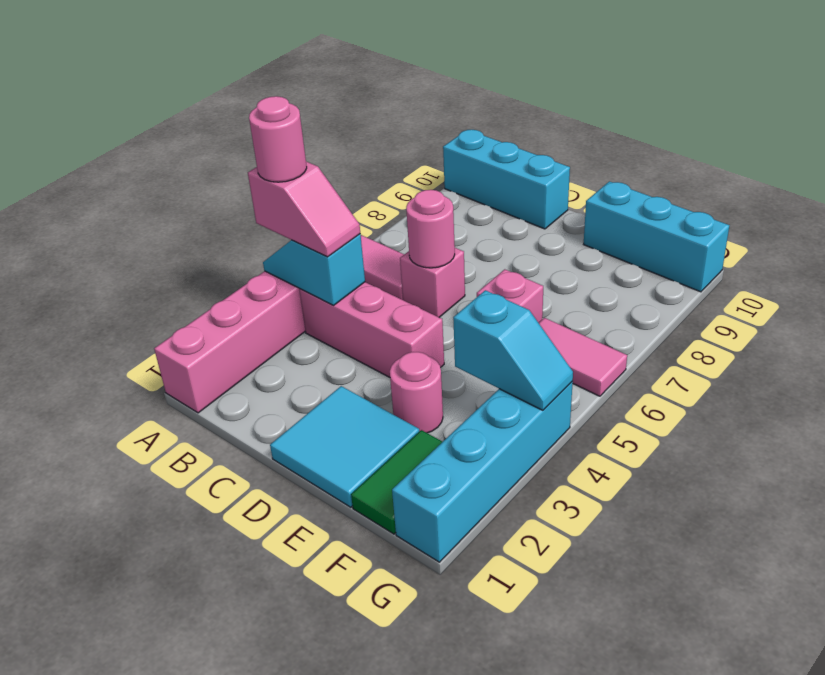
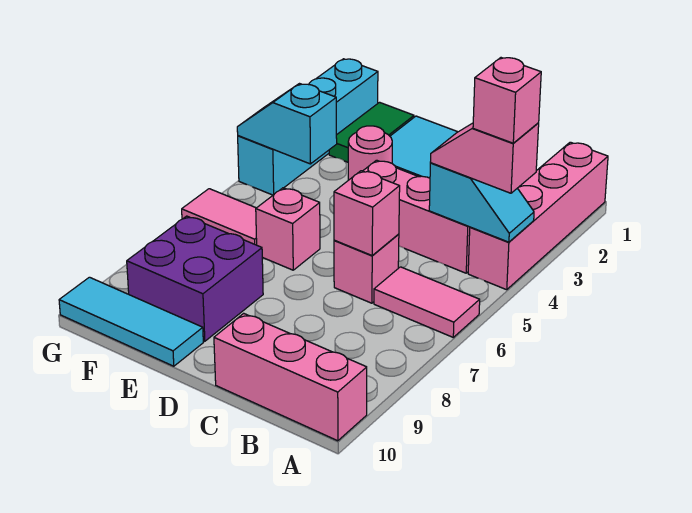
pink round brick A4 level 4 -> pink brick A4 level 4
cyan brick A10:C10 level 1 -> pink brick A10:C10 level 1
pink round brick C6 level 2 -> pink brick C6 level 2
none -> purple brick E8:F9 level 1
cyan brick E10:G10 level 1 -> cyan tile E10:G10 level 1

